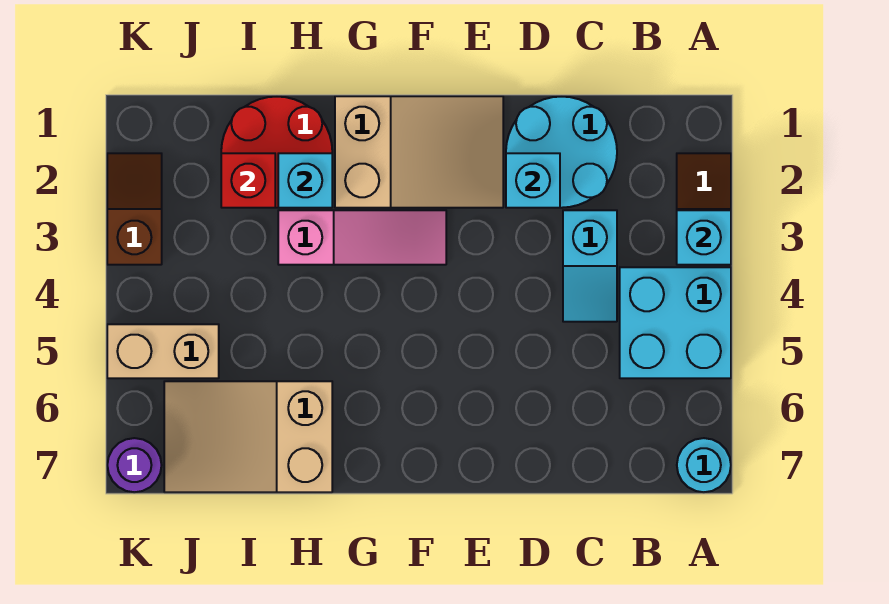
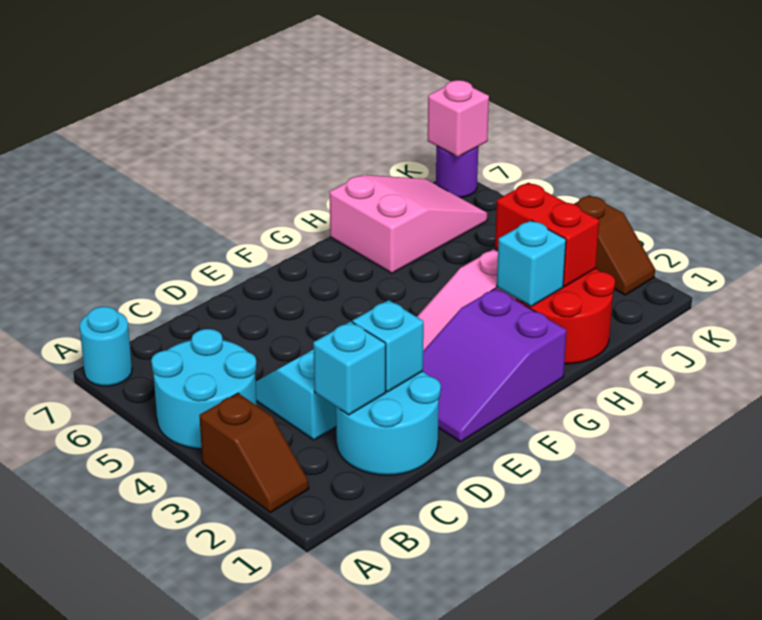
cyan brick A3 level 2 -> cyan brick C2 level 2
cyan brick A4:B5 level 1 -> cyan round brick A4:B5 level 1
tan slope E1:G2 level 1 top G -> purple slope E1:G2 level 1 top G
tan slope H6:J7 level 1 top H -> pink slope H6:J7 level 1 top H
red brick I2 level 2 -> red brick I2:I3 level 2
tan brick J5:K5 level 1 -> none
none -> pink brick K7 level 2

